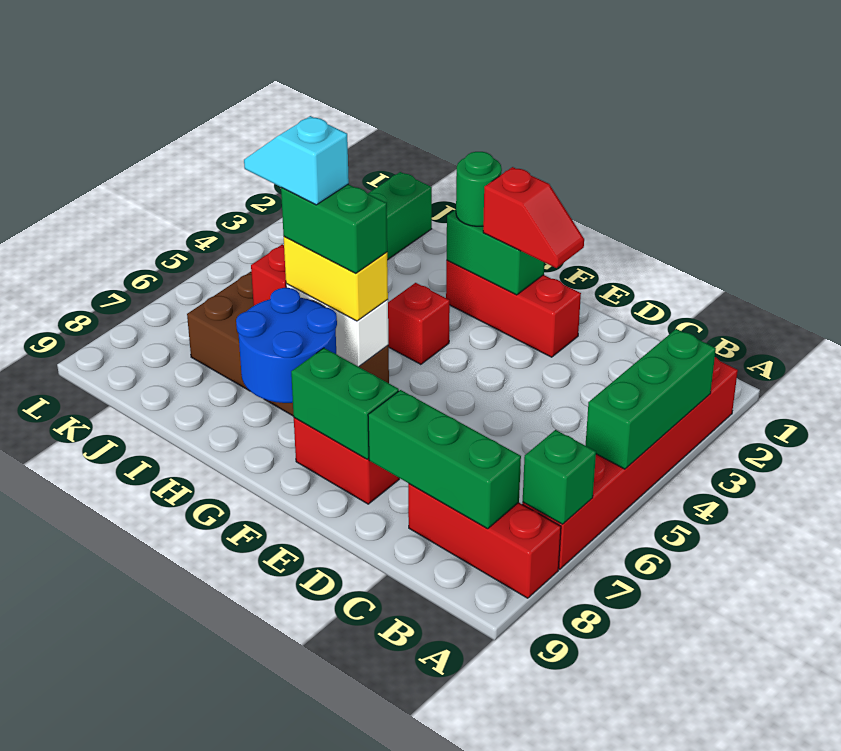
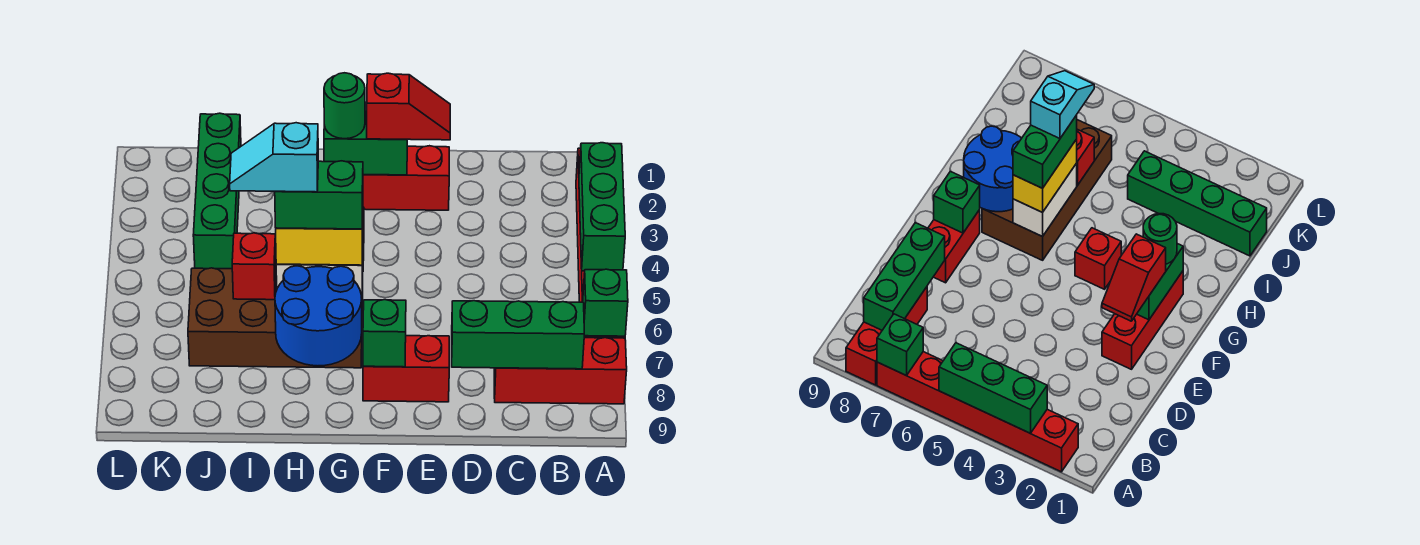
green brick E8:F8 level 2 -> green brick F8 level 2

